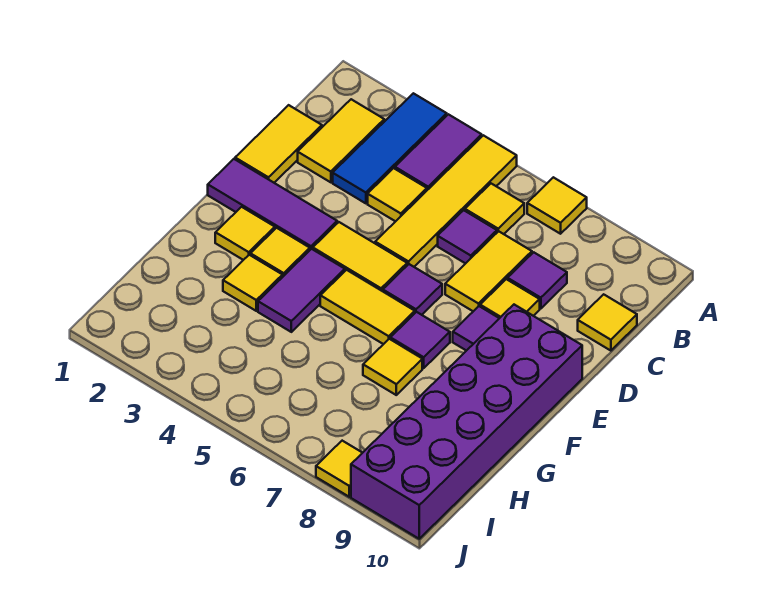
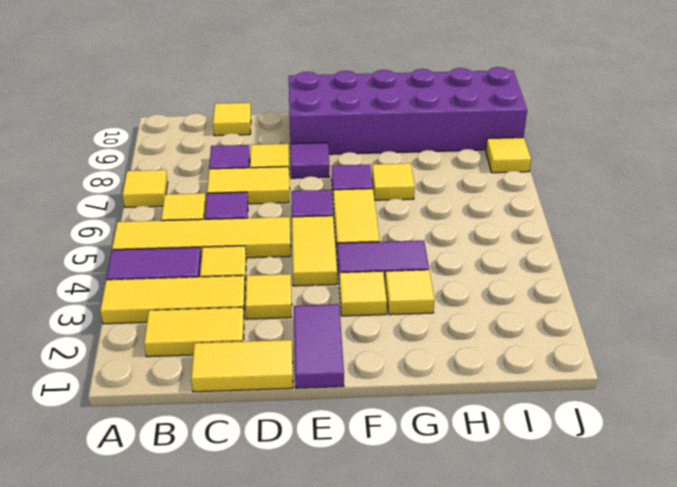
blue tile A3:C3 level 1 -> yellow tile A3:C3 level 1
purple tile E1:E3 level 1 -> purple tile E1:E2 level 1
yellow tile F2 level 1 -> yellow tile D3 level 1

